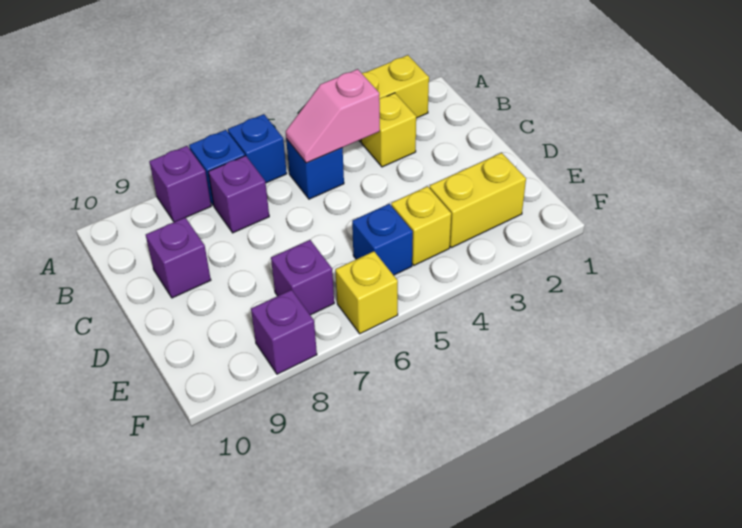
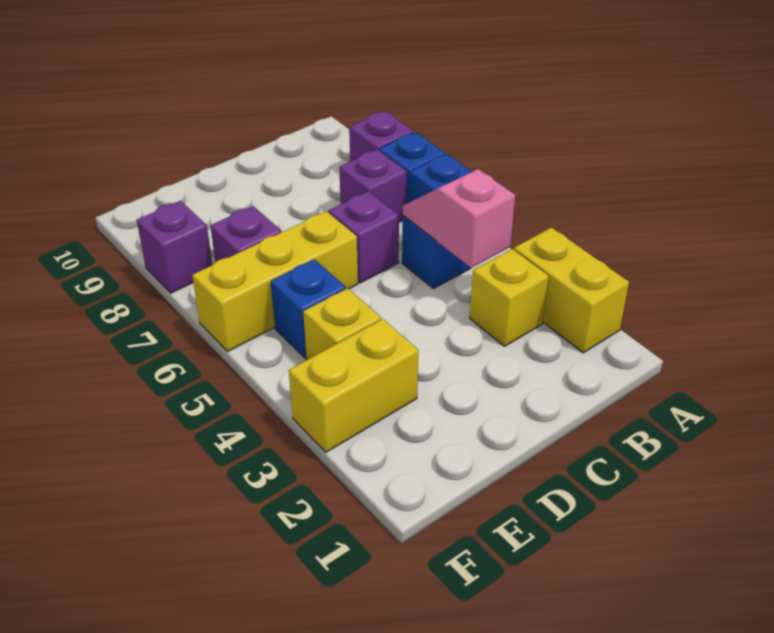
purple brick C9 level 1 -> purple brick C6 level 1
yellow brick E2:E3 level 1 -> yellow brick E3:F3 level 1
yellow brick F6 level 1 -> yellow brick D6:F6 level 1

